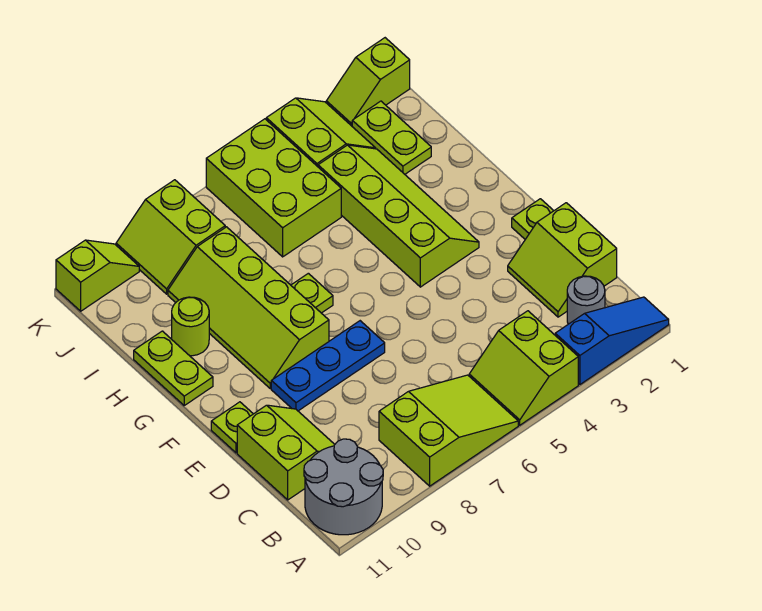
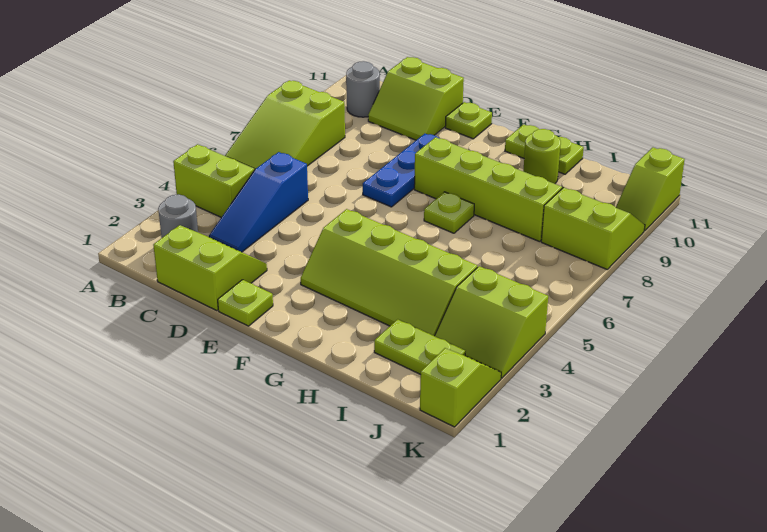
blue slope A1:A3 level 1 top 3 -> blue slope C3:C5 level 1 top 5
grey round brick A10:B11 level 1 -> grey round brick B10 level 1
lime brick I5:K6 level 1 -> none

